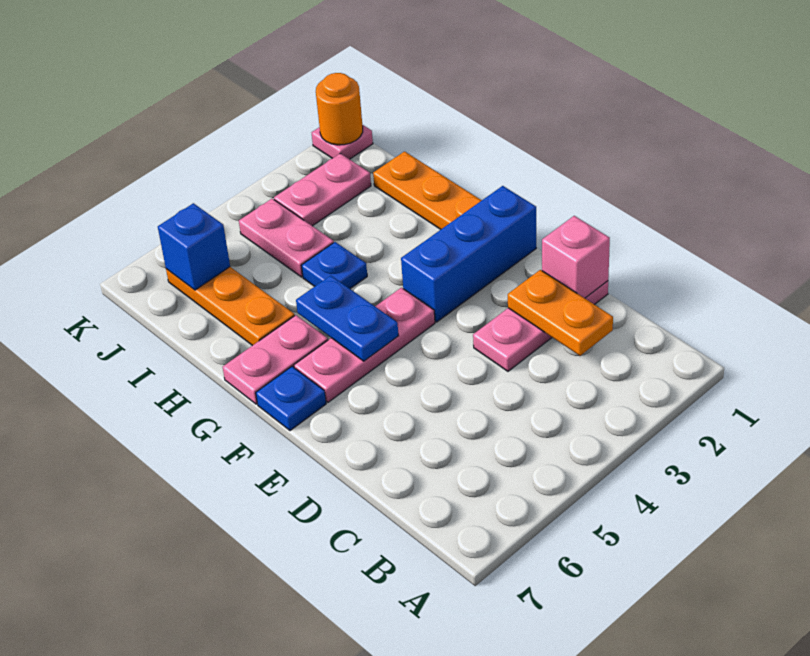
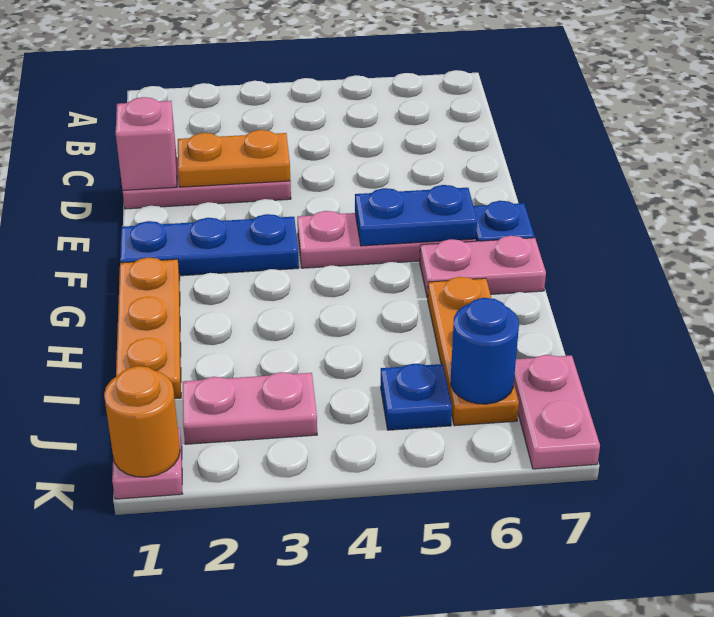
orange plate C2:D2 level 2 -> orange plate D2:D3 level 2
blue brick F1:F3 level 1 -> blue plate F1:F3 level 1
blue plate F5:G5 level 2 -> blue plate F5:F6 level 2
blue plate H4 level 1 -> blue plate J5 level 1
pink plate I4:J4 level 1 -> pink plate J7:K7 level 1
blue brick J6 level 2 -> blue round brick J6 level 2

